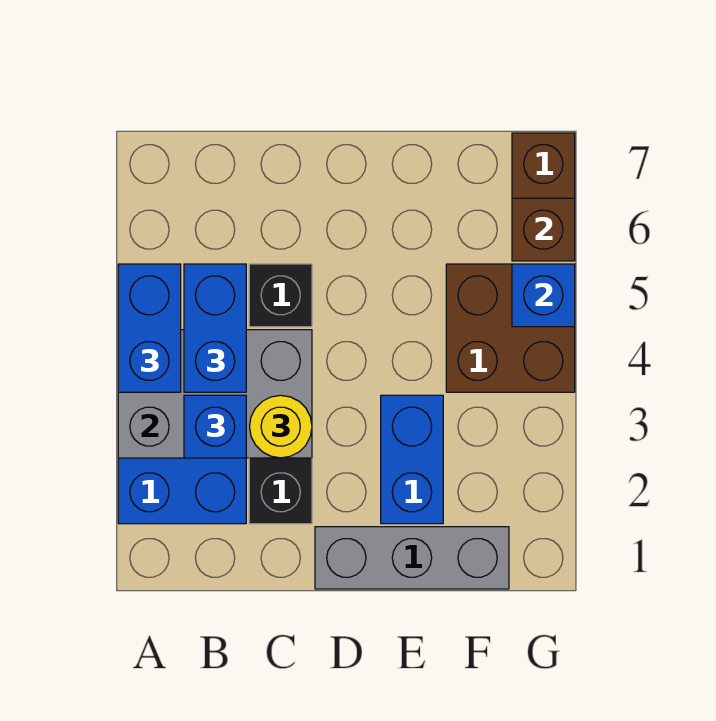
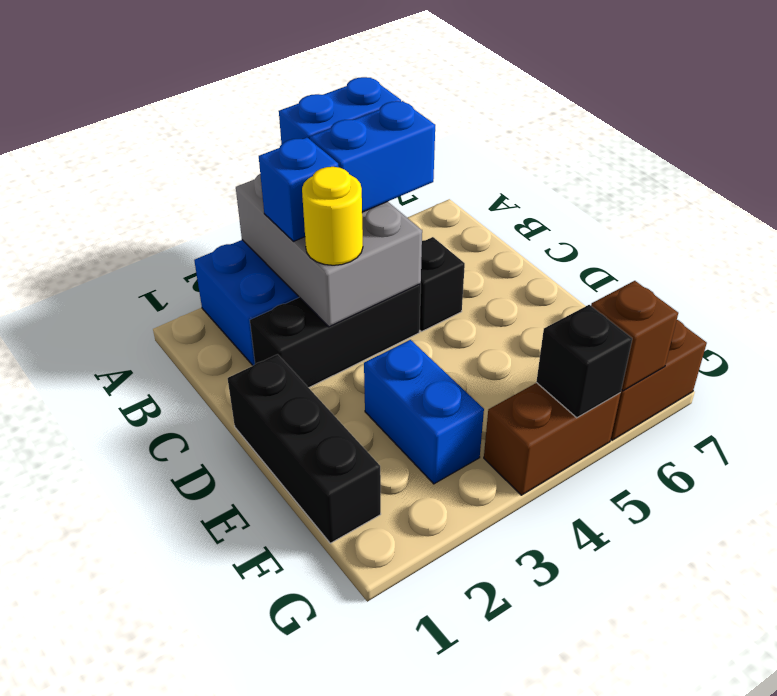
grey brick D1:F1 level 1 -> black brick D1:F1 level 1
blue brick E2:E3 level 1 -> blue brick E3:F3 level 1
brown brick F4:G5 level 1 -> brown brick G4:G5 level 1
blue brick G5 level 2 -> black brick G5 level 2

